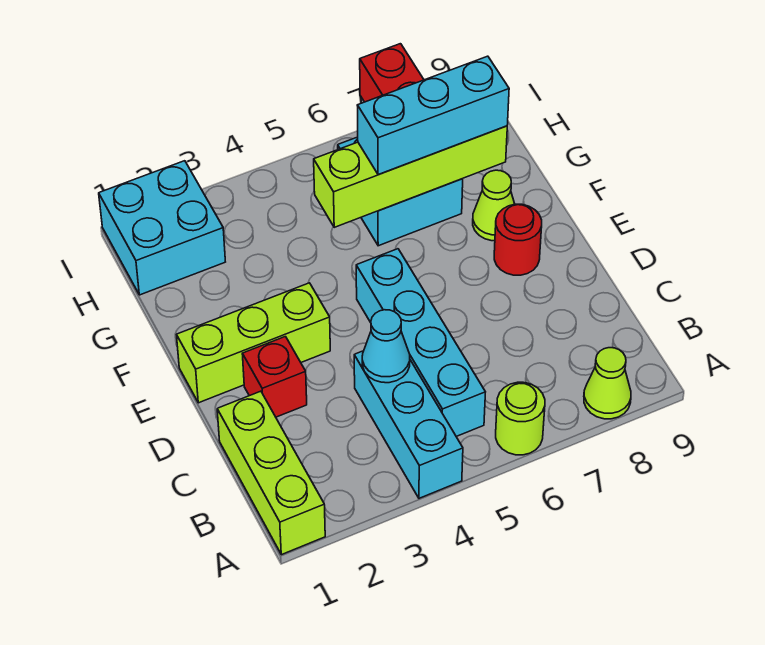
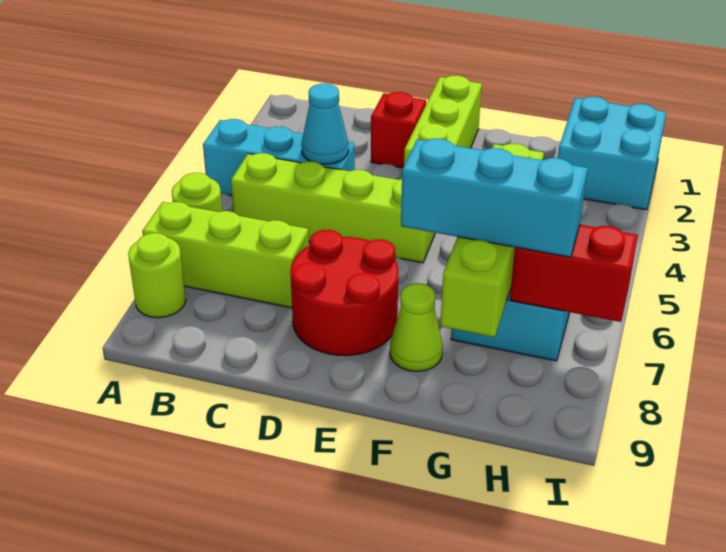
lime brick A1:C1 level 1 -> lime brick A7:C7 level 1
lime cone A8 level 1 -> lime round brick A8 level 1
cyan brick B5:E5 level 1 -> lime brick B5:E5 level 1
red round brick E8 level 1 -> red round brick D7:E8 level 1
cyan brick G6:G8 level 3 -> cyan brick F7:H7 level 3

